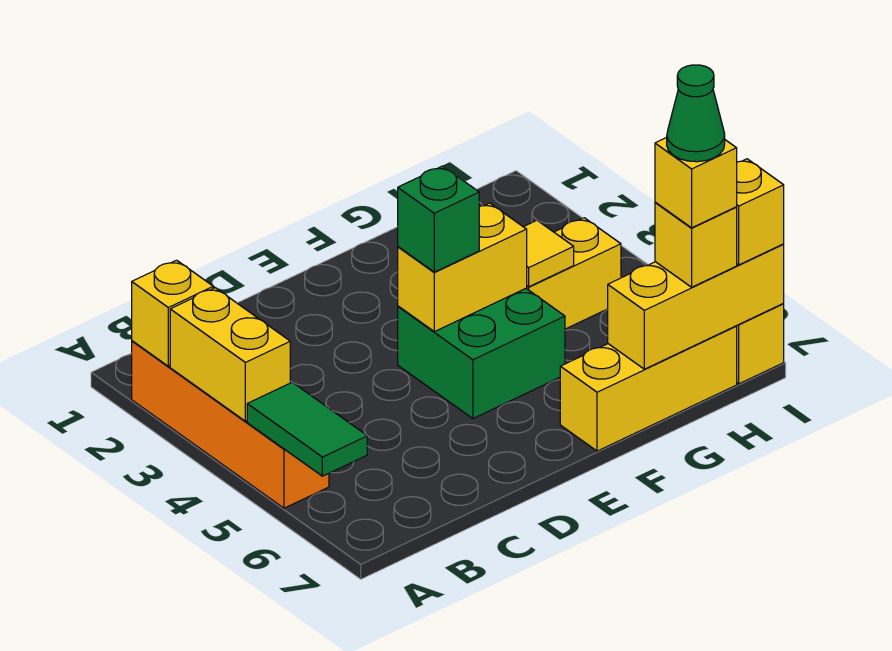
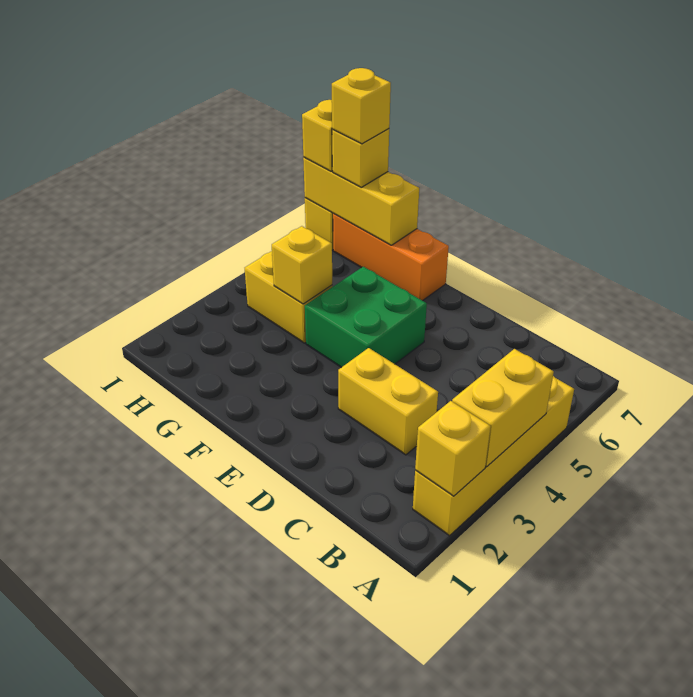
orange brick A2:A5 level 1 -> yellow brick A2:A5 level 1
green tile A5:A6 level 2 -> none
yellow brick E4:F4 level 2 -> yellow brick C3:D3 level 1
green brick E4 level 3 -> none
yellow brick F7:H7 level 1 -> orange brick F7:H7 level 1
yellow tile G4 level 2 -> yellow brick G4 level 2
green cone H7 level 5 -> none

